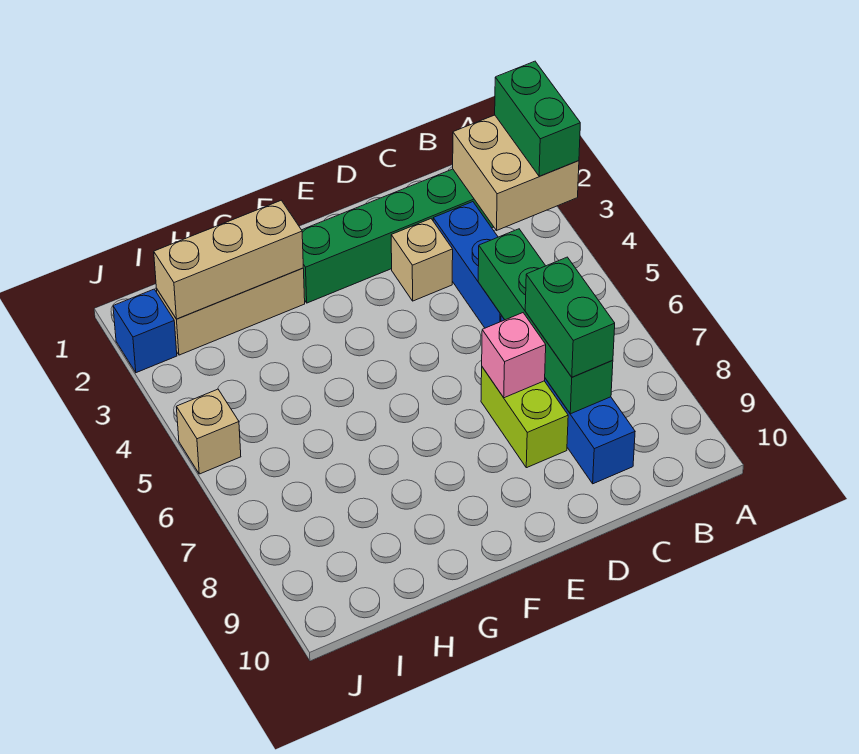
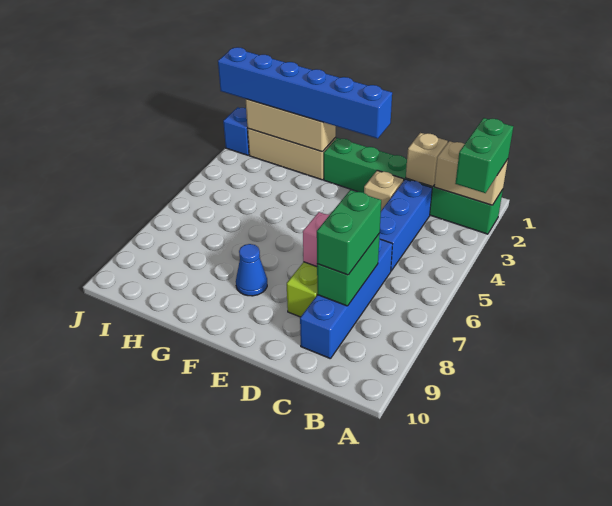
tan brick A2:B3 level 2 -> tan brick A2:B2 level 2
green brick C5:C8 level 2 -> green brick C7:C8 level 2
none -> blue brick E2:J2 level 3
none -> blue cone F8 level 1
tan brick J5 level 1 -> tan brick C2 level 2

